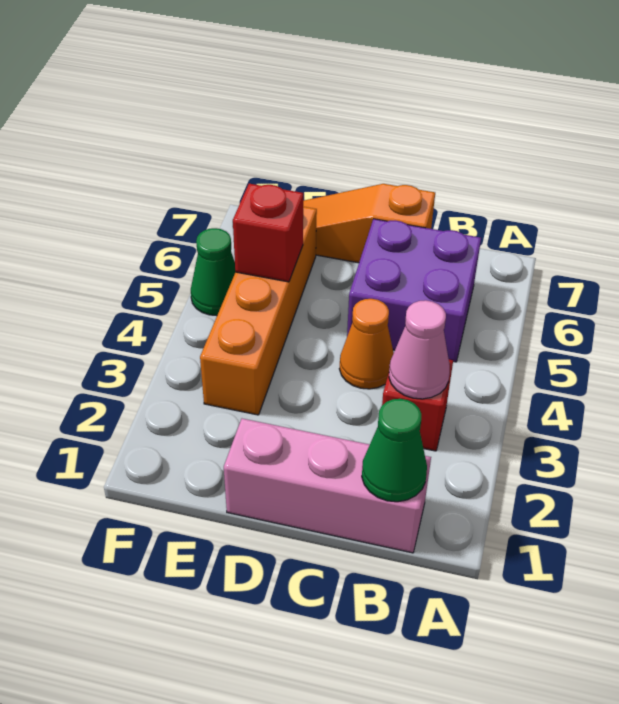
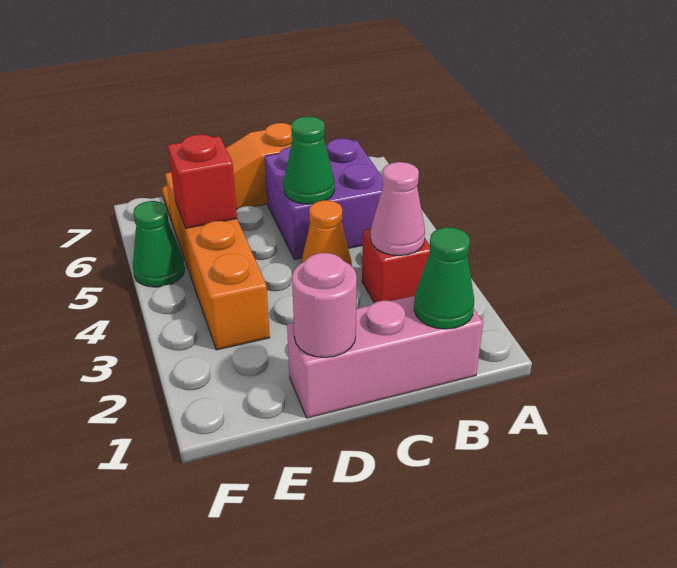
none -> green cone C5 level 2
none -> pink round brick D1 level 2

